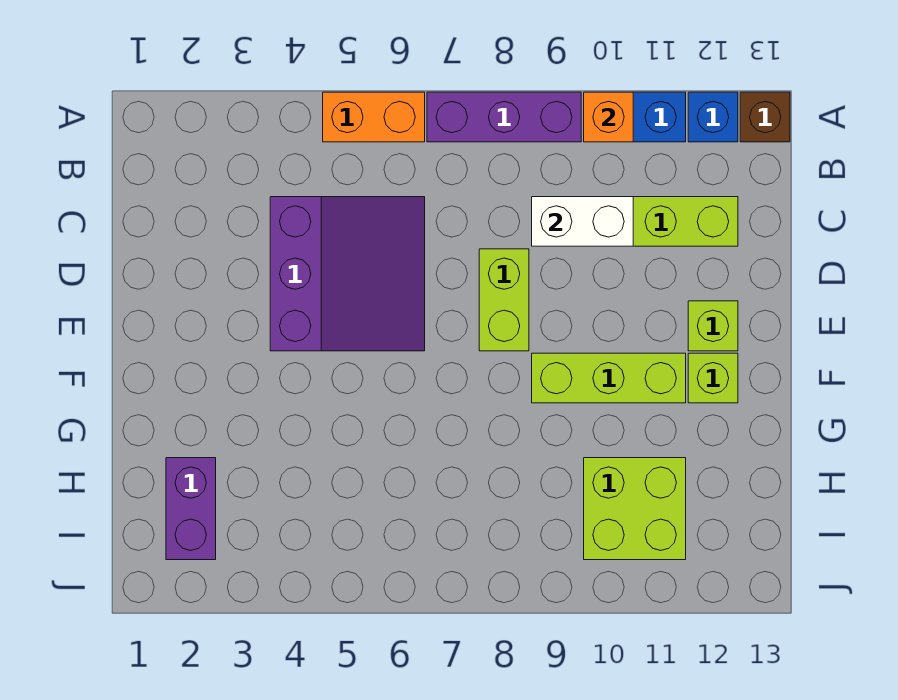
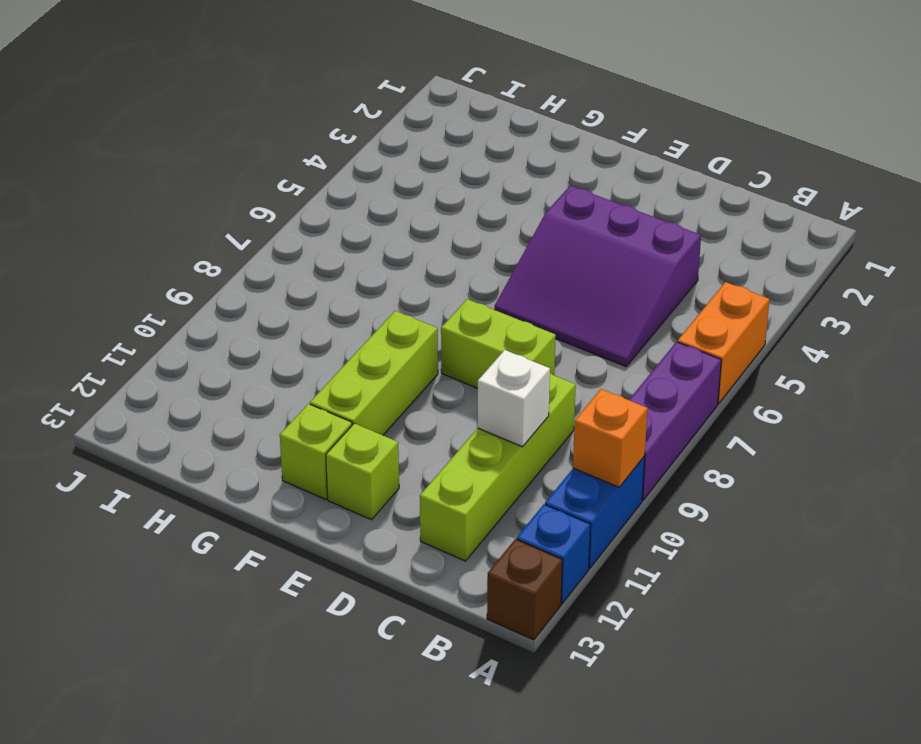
white brick C9:C10 level 2 -> white brick C10 level 2
purple brick H2:I2 level 1 -> none
lime brick H10:I11 level 1 -> none

